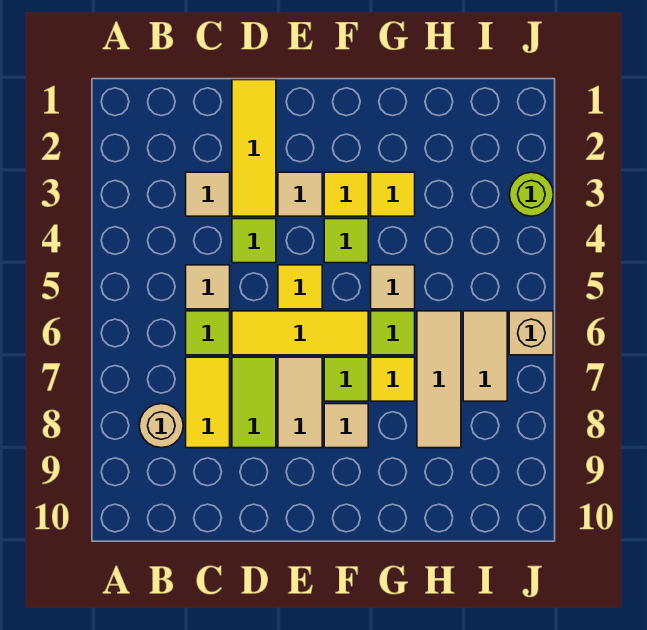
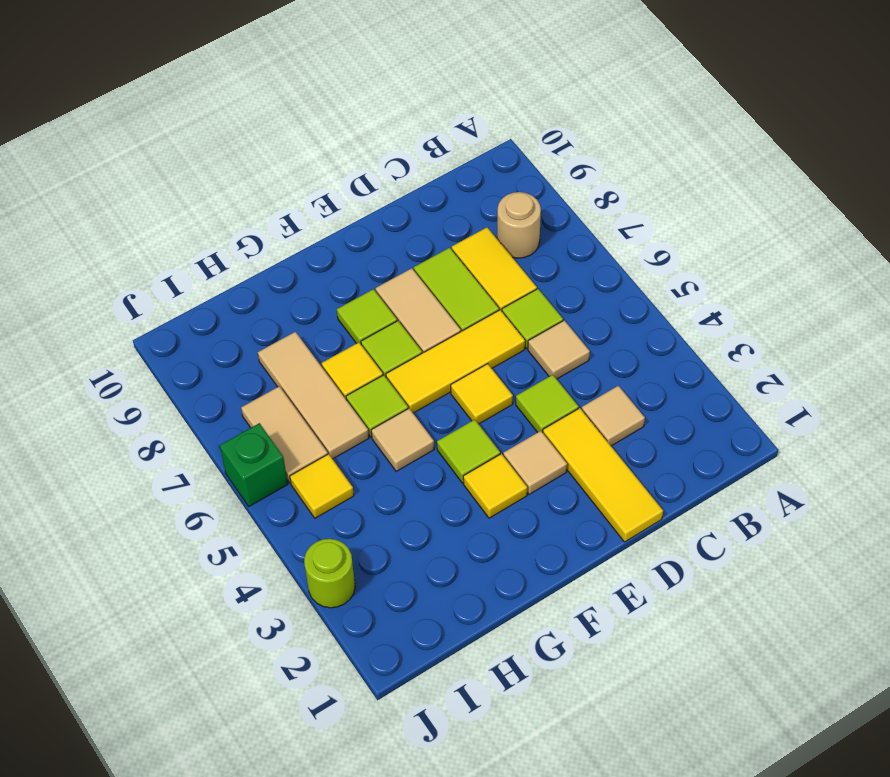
tan tile F8 level 1 -> lime tile F8 level 1
yellow tile G3 level 1 -> yellow tile I5 level 1
tan brick J6 level 1 -> green brick J6 level 1

